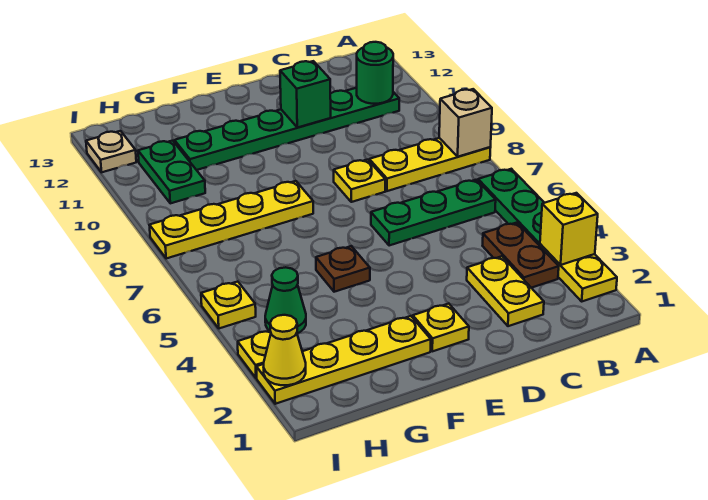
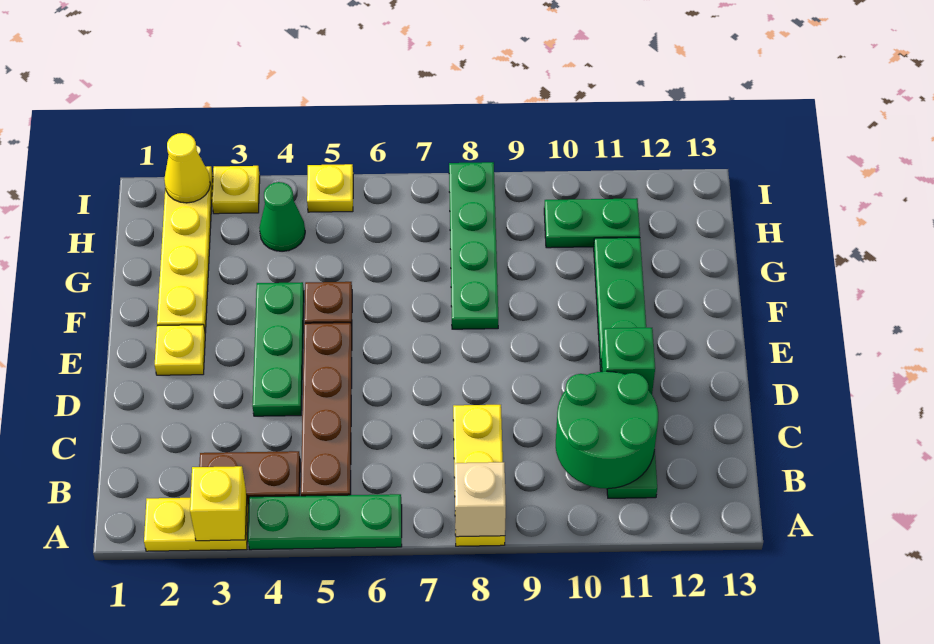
none -> brown plate B5:E5 level 1
green plate B6:D6 level 1 -> green plate D4:F4 level 1
green round brick B11 level 2 -> green round brick B10:C11 level 2
yellow plate C2:C3 level 1 -> none
yellow plate D8 level 1 -> none
yellow plate F8:I8 level 1 -> green plate F8:I8 level 1
tan plate I12 level 1 -> none

